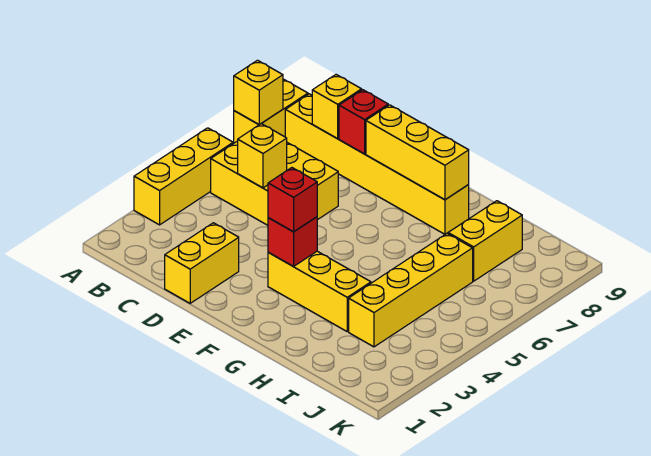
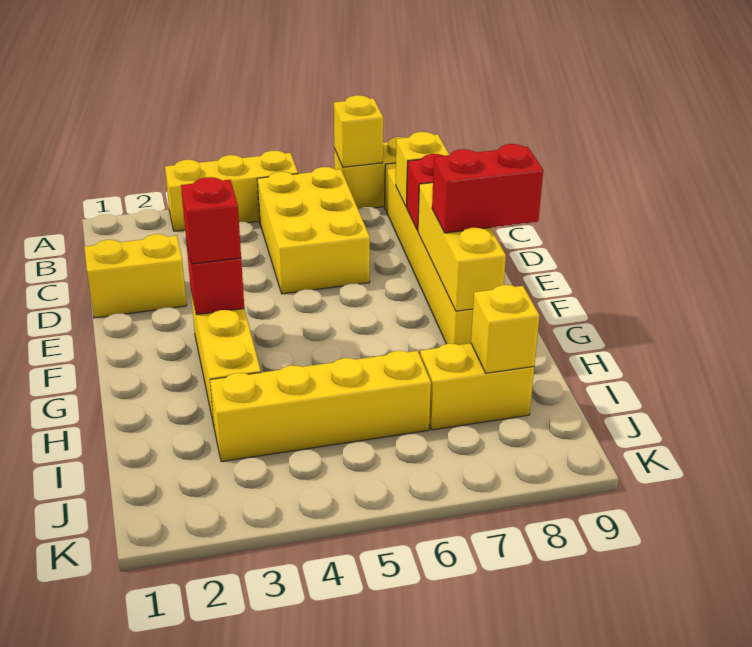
yellow brick C5 level 2 -> yellow brick I8 level 2
none -> red brick F8:F9 level 3

